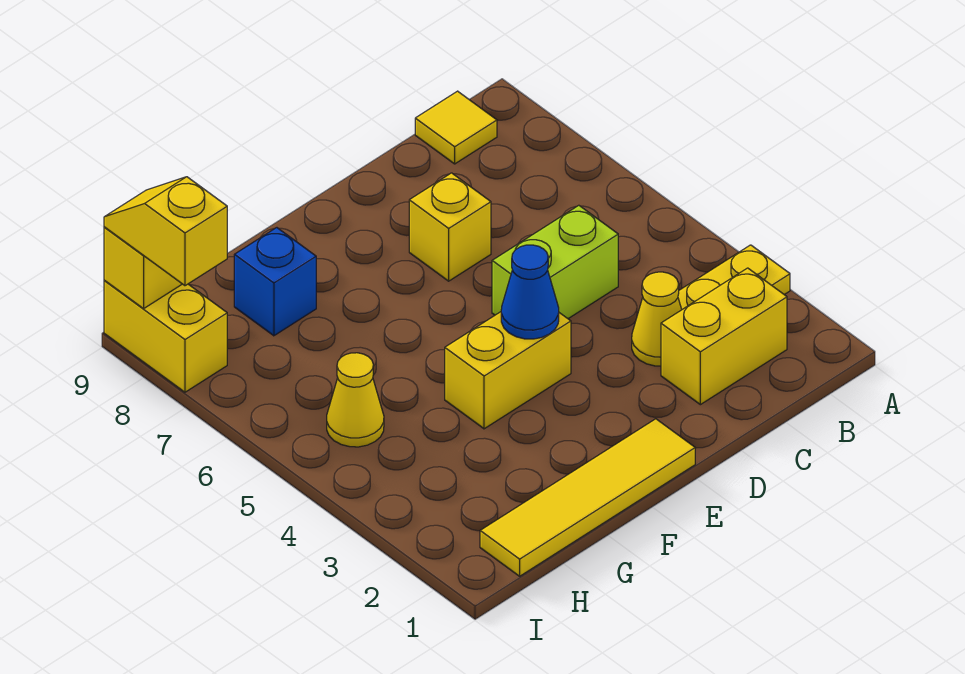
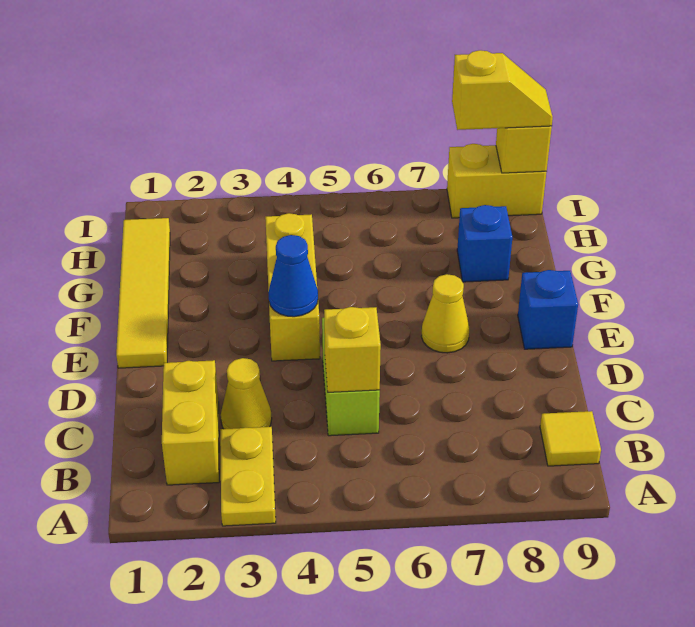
yellow brick D7 level 1 -> yellow brick C5 level 2
yellow brick E4:F4 level 1 -> yellow brick E4:G4 level 1
none -> blue brick E9 level 1
yellow cone H5 level 1 -> yellow cone E7 level 1

